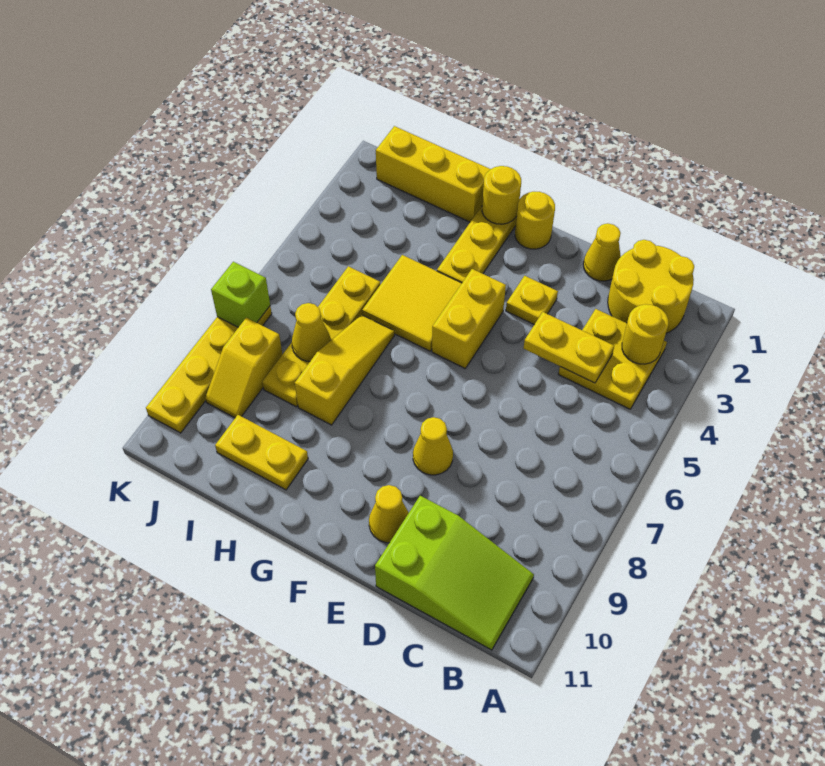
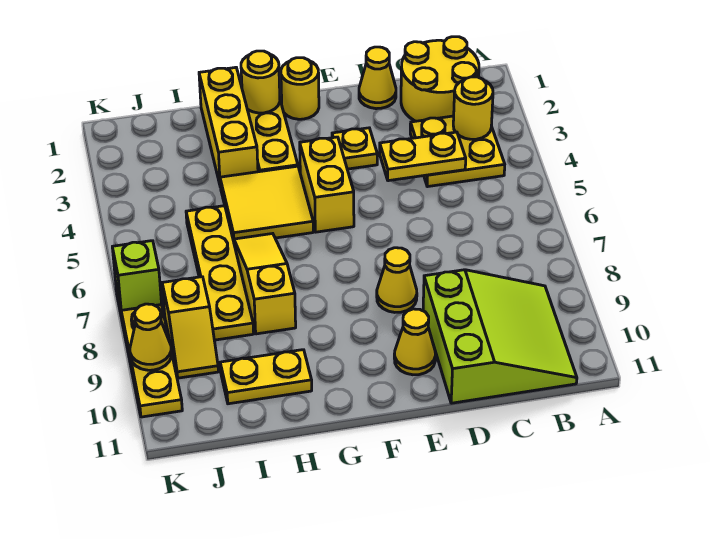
lime slope B10:D11 level 1 top D -> lime slope B9:D11 level 1 top D
yellow brick H1:J1 level 1 -> yellow brick H1:H3 level 1
yellow cone I7 level 2 -> yellow cone K9 level 2

